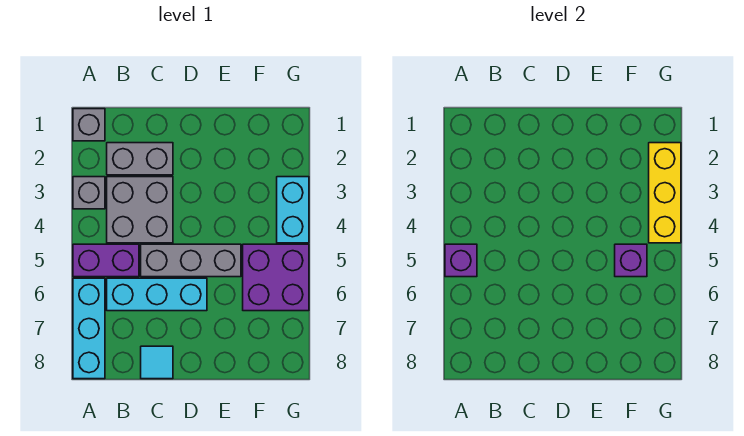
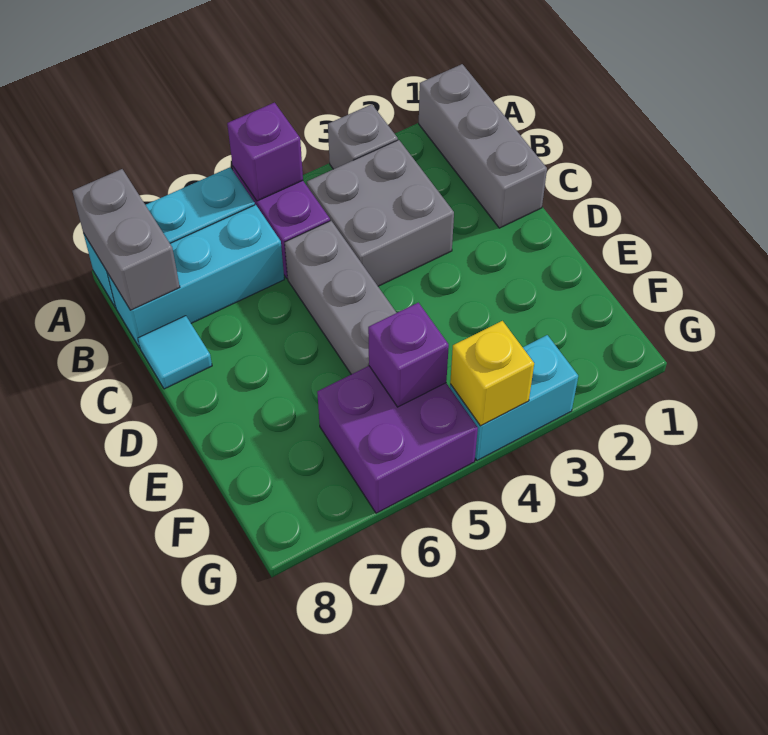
grey brick A1 level 1 -> grey brick A1:C1 level 1
grey brick B2:C2 level 1 -> grey brick A8:B8 level 2
cyan brick B6:D6 level 1 -> cyan brick B6:B8 level 1
yellow brick G2:G4 level 2 -> yellow brick G4 level 2

